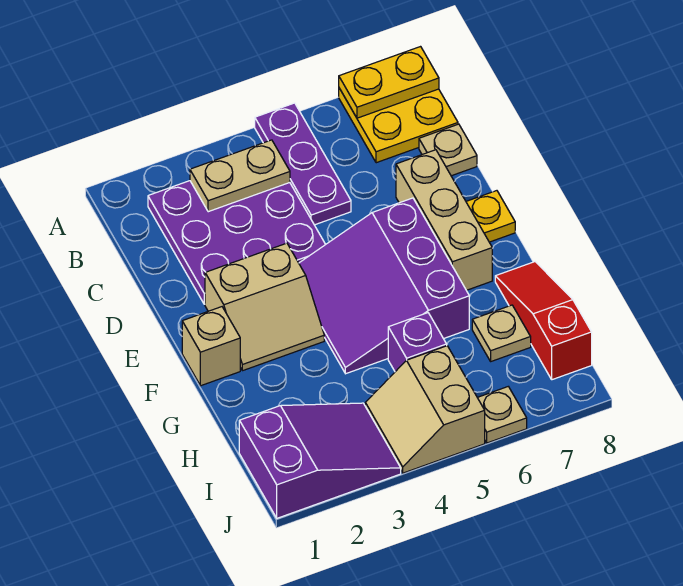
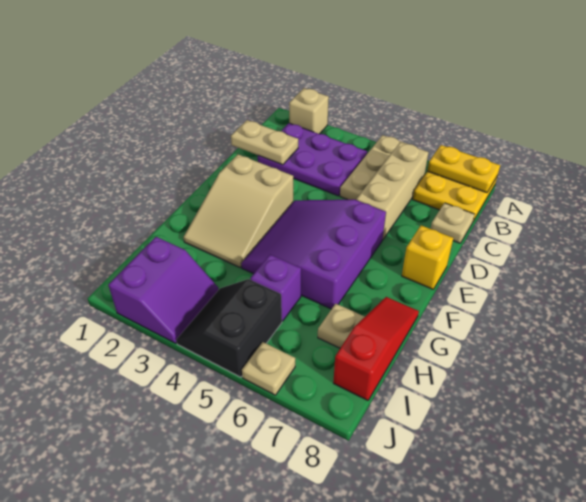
purple plate A5:C5 level 1 -> tan plate A5:C5 level 1
purple plate B2:D4 level 1 -> purple plate B2:C4 level 1
tan plate B3:B4 level 2 -> tan plate C1:C2 level 2
tan brick D7:F7 level 1 -> tan brick B6:D6 level 1
tan slope E2:F3 level 1 top E -> tan slope E2:G3 level 1 top E
yellow plate E8 level 1 -> yellow brick E8 level 1
tan brick F1 level 1 -> tan brick A2 level 1
purple slope I1:J3 level 1 top 1 -> purple slope I2:J3 level 1 top 2
tan slope I4:J5 level 1 top 5 -> black slope I4:J5 level 1 top 5

